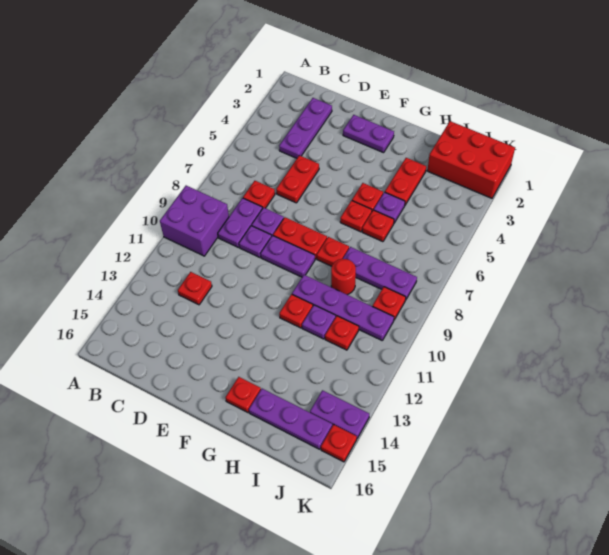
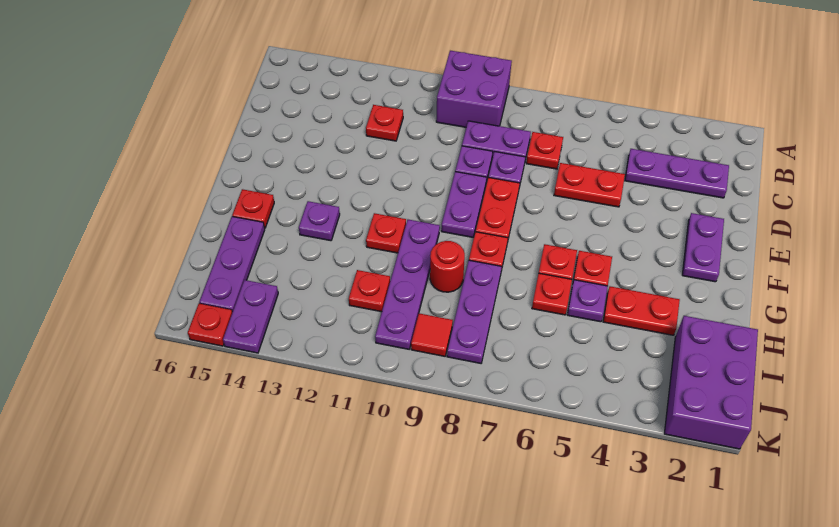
purple plate H11 level 1 -> purple plate G13 level 1
red brick I1:K2 level 1 -> purple brick I1:K2 level 1
red plate J9 level 1 -> red tile J9 level 1

